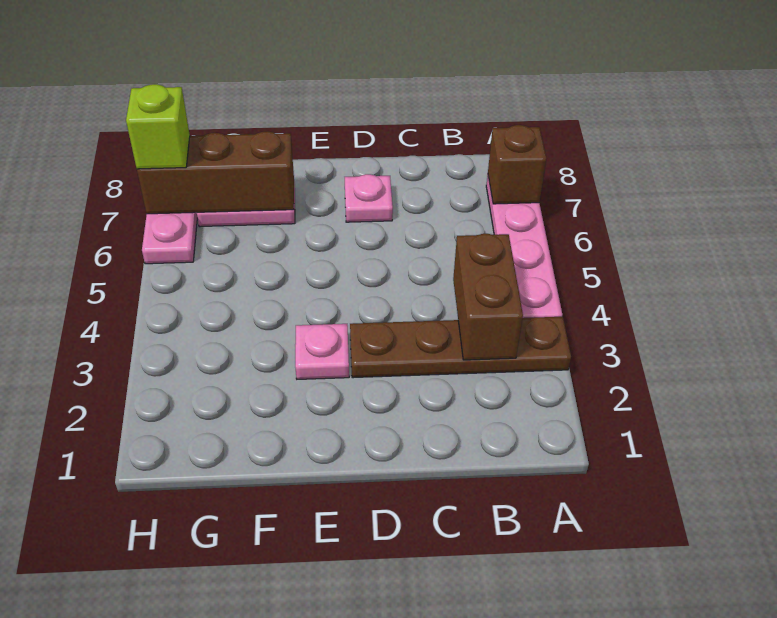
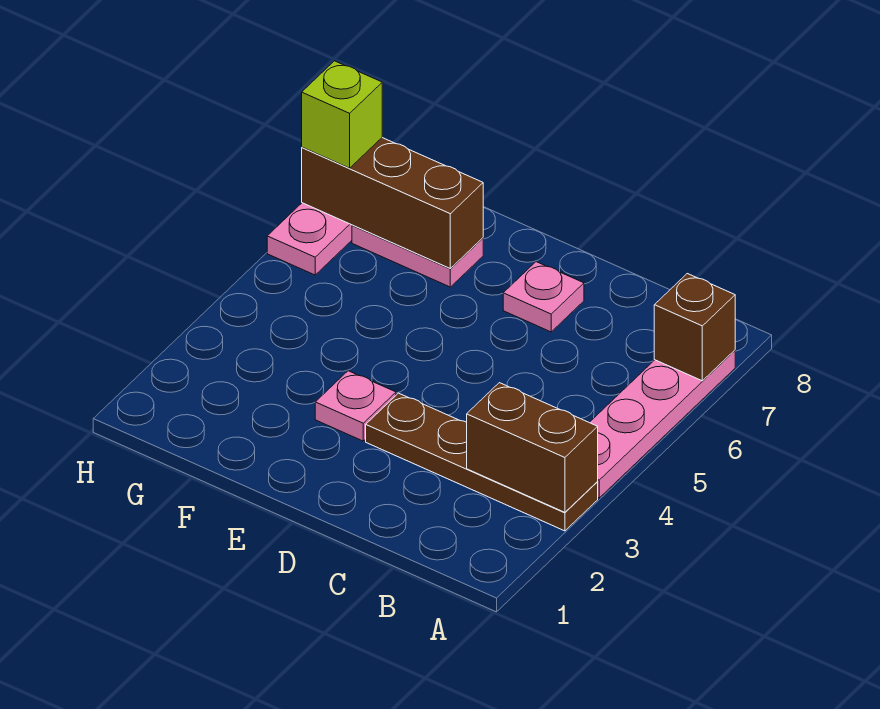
brown brick B3:B4 level 2 -> brown brick A3:B3 level 2

